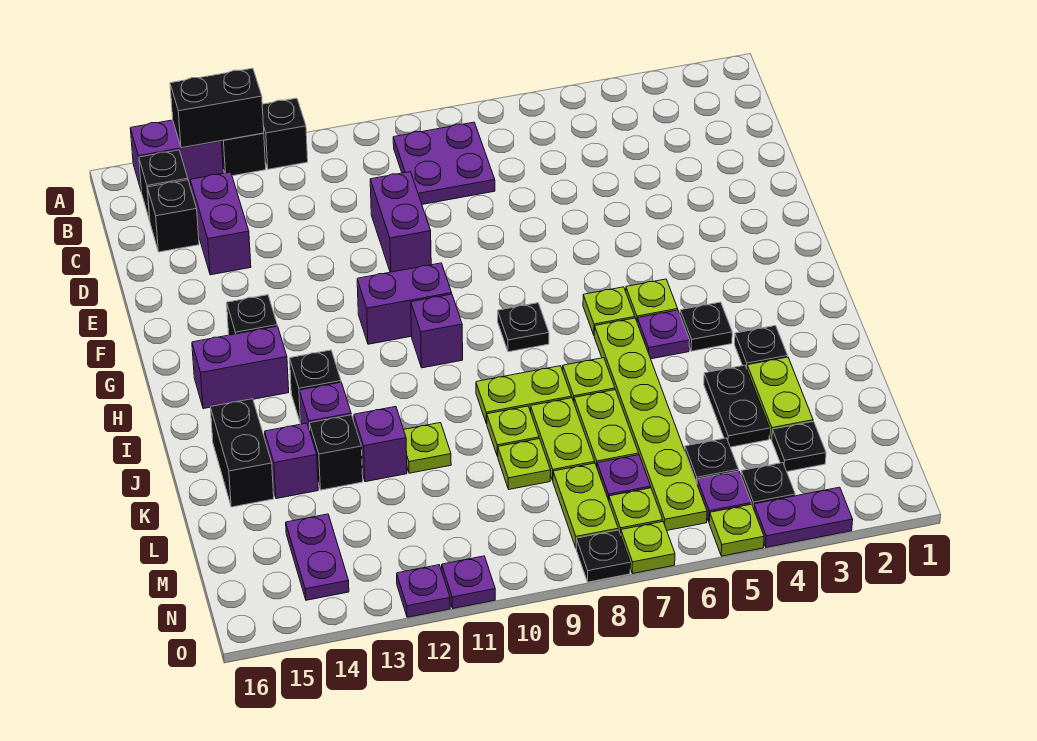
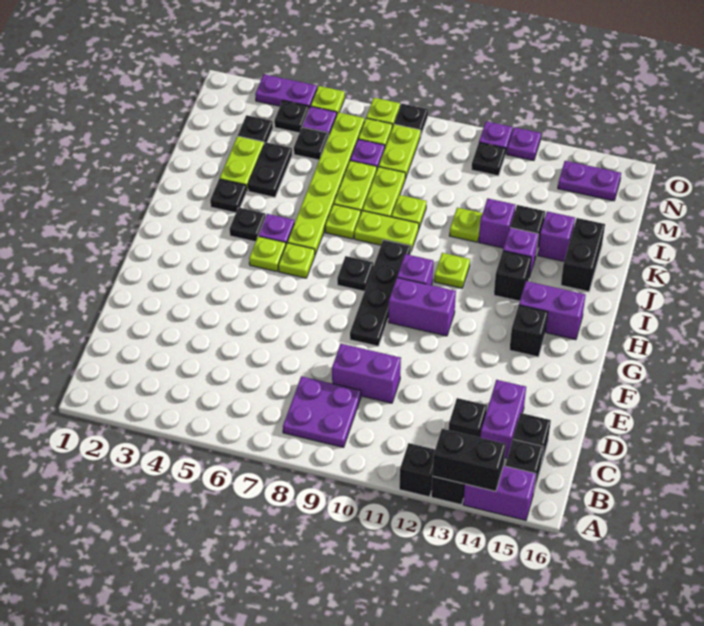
none -> black brick C13 level 1
purple brick D10:E10 level 1 -> purple brick D9:D10 level 1
none -> black plate F9:I9 level 1
lime plate L9 level 1 -> lime plate I11 level 1
purple plate M14:N14 level 1 -> purple plate N14:N15 level 1
none -> black plate N11 level 1

